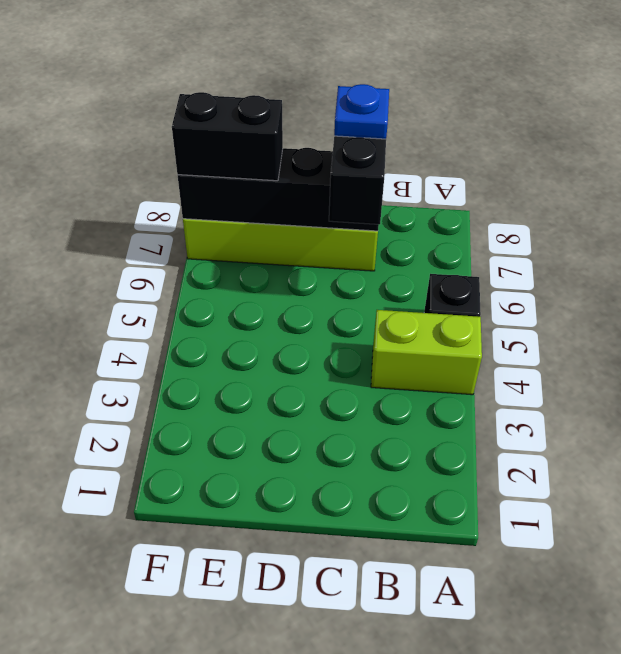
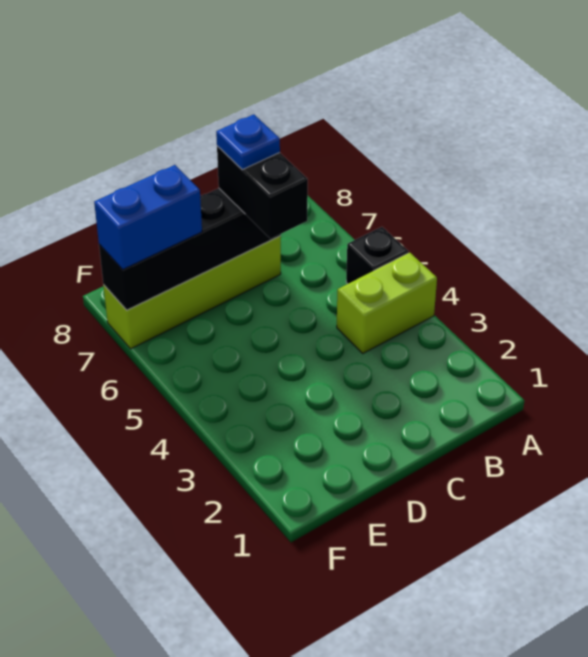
black brick E7:F7 level 3 -> blue brick E7:F7 level 3

